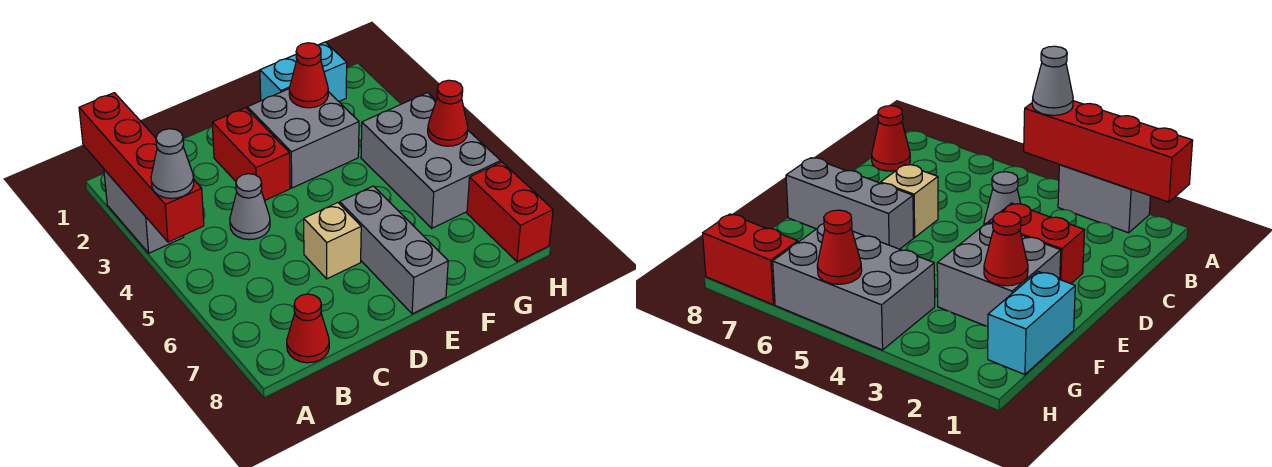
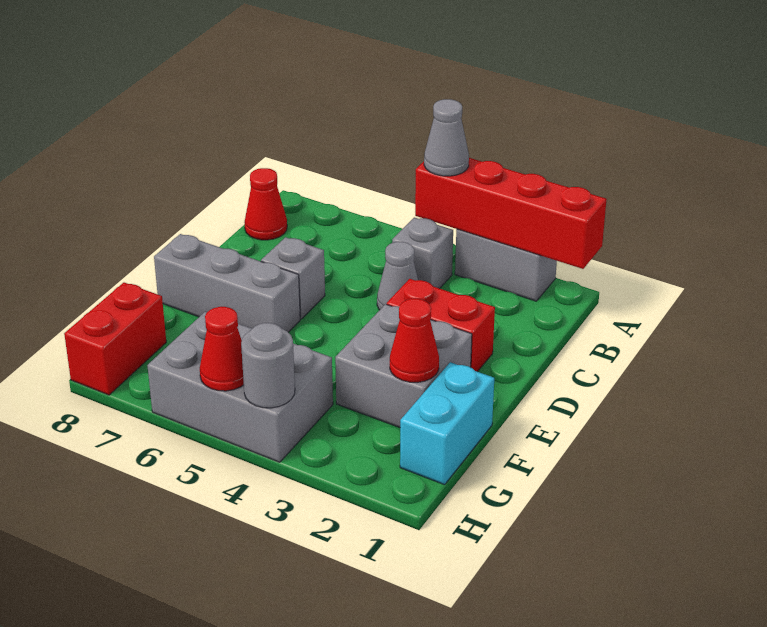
none -> grey brick B4 level 1
tan brick D6 level 1 -> grey brick D6 level 1
none -> grey round brick H4 level 2
red brick H7:H8 level 1 -> red brick G8:H8 level 1

